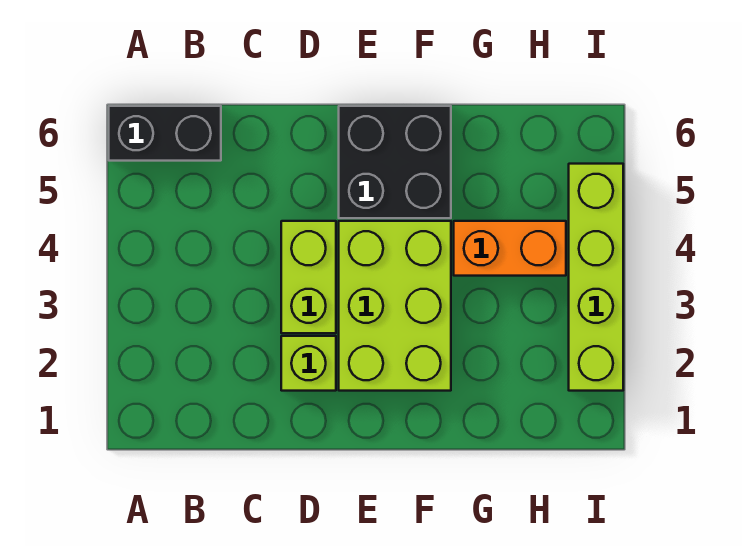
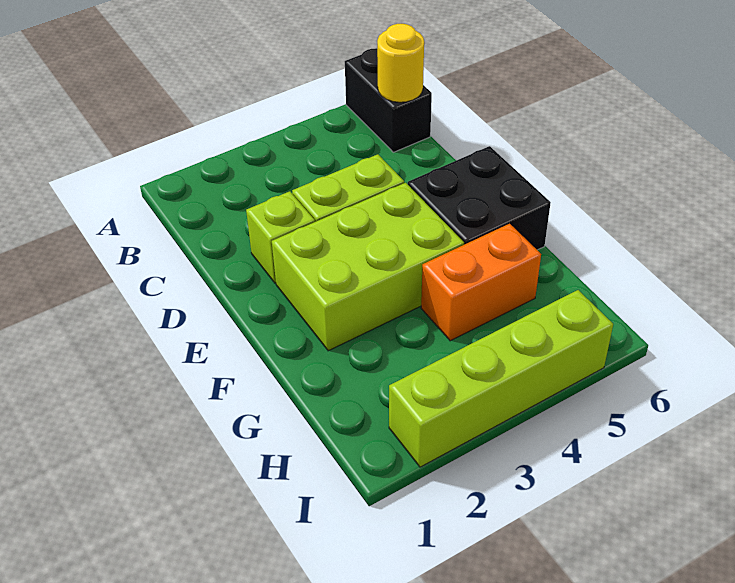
none -> yellow round brick B6 level 2
orange brick G4:H4 level 1 -> orange brick G4:G5 level 1

